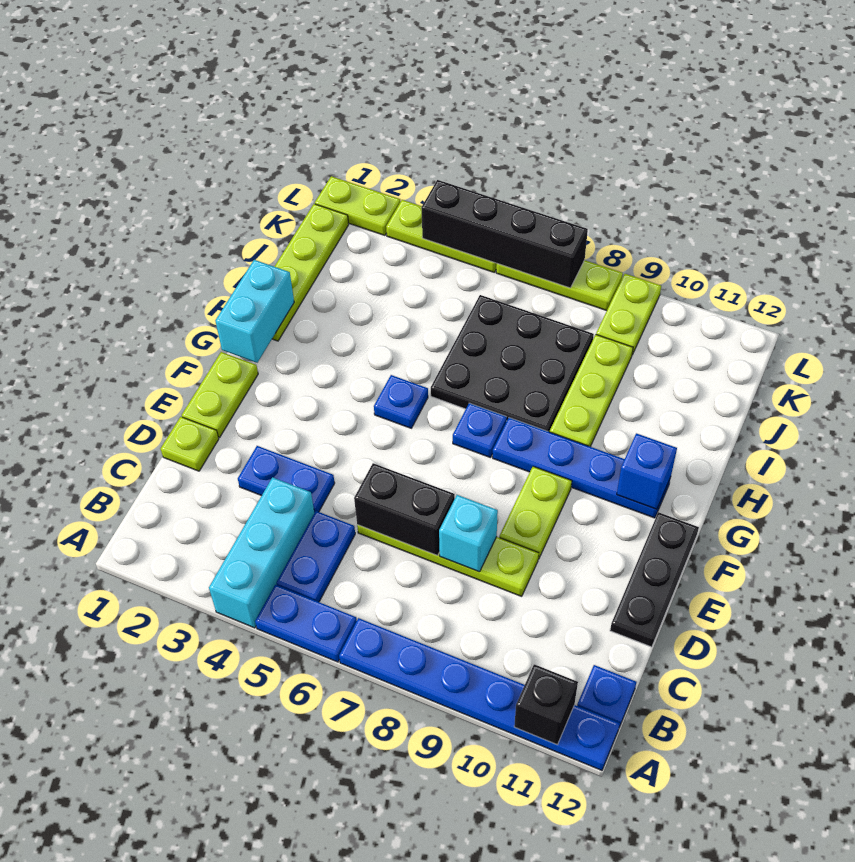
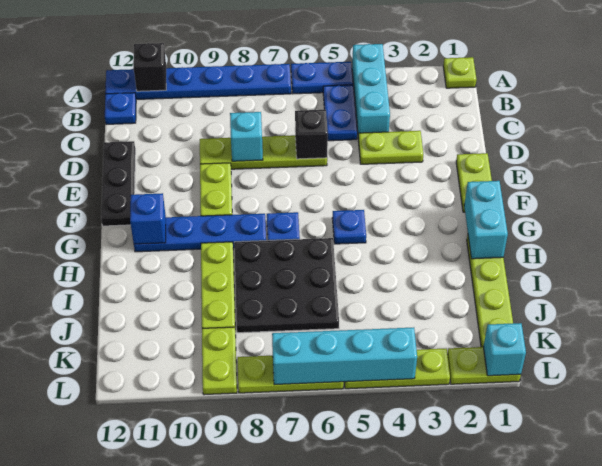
lime plate D1 level 1 -> lime plate A1 level 1
blue plate D3:D4 level 1 -> lime plate D3:D4 level 1
black brick D6:D7 level 2 -> black brick D6 level 2
none -> cyan brick L1 level 2
black brick L4:L7 level 2 -> cyan brick L4:L7 level 2

